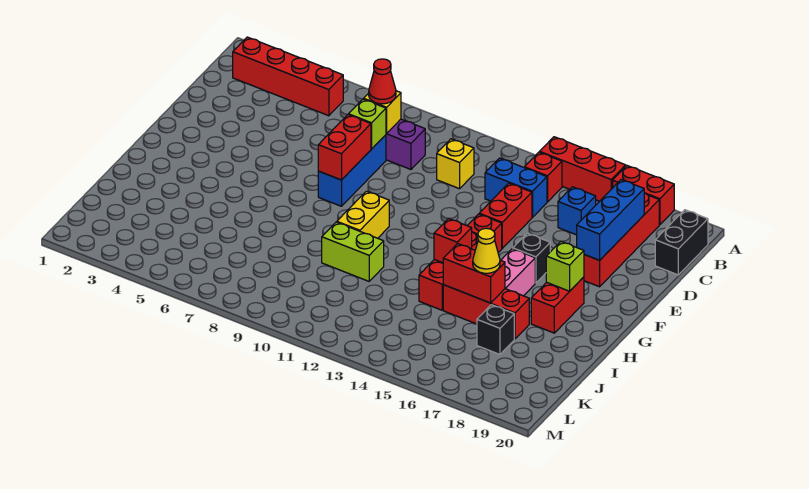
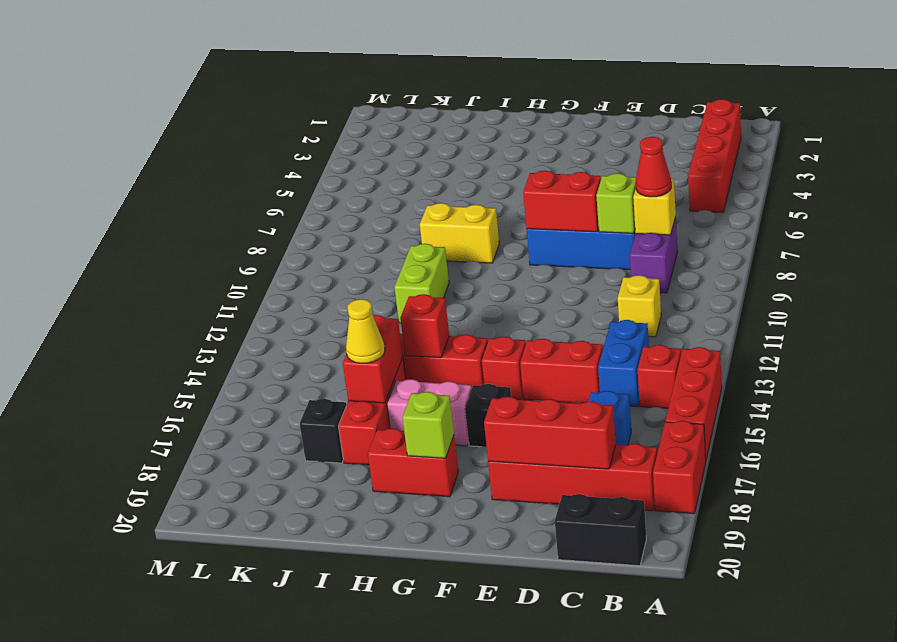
blue brick C18:E18 level 2 -> red brick C18:E18 level 2
yellow brick G10:H10 level 1 -> yellow brick H8:I8 level 1

